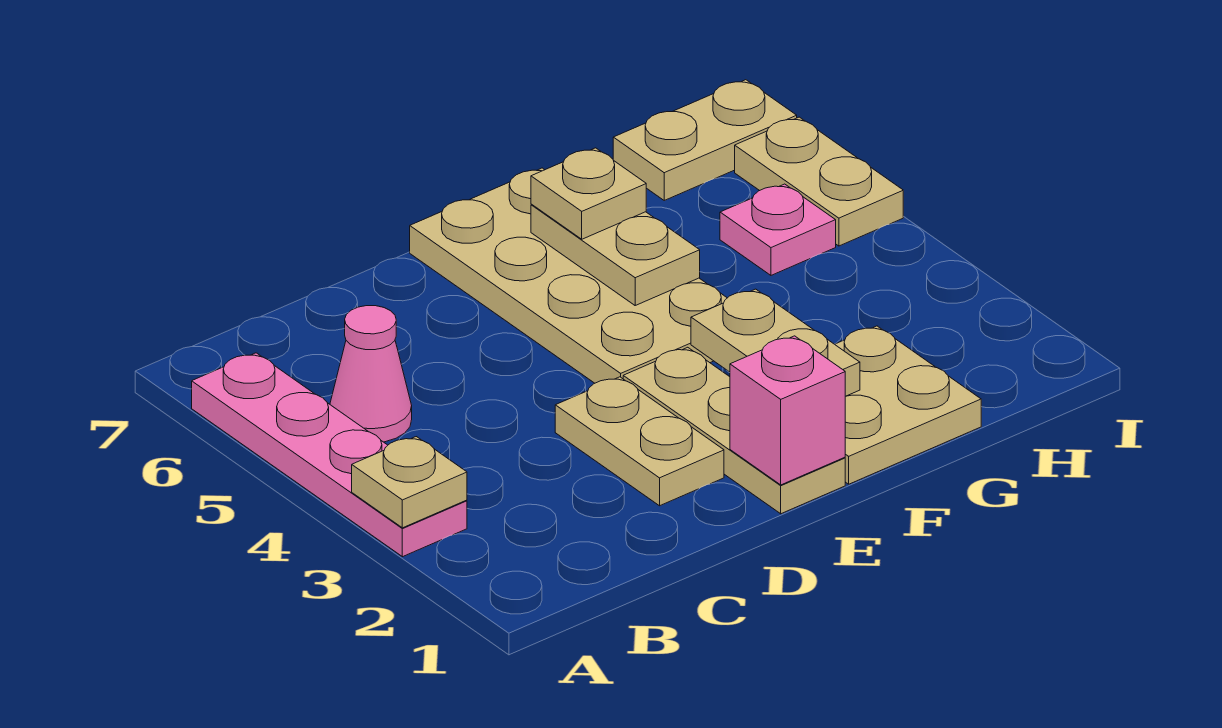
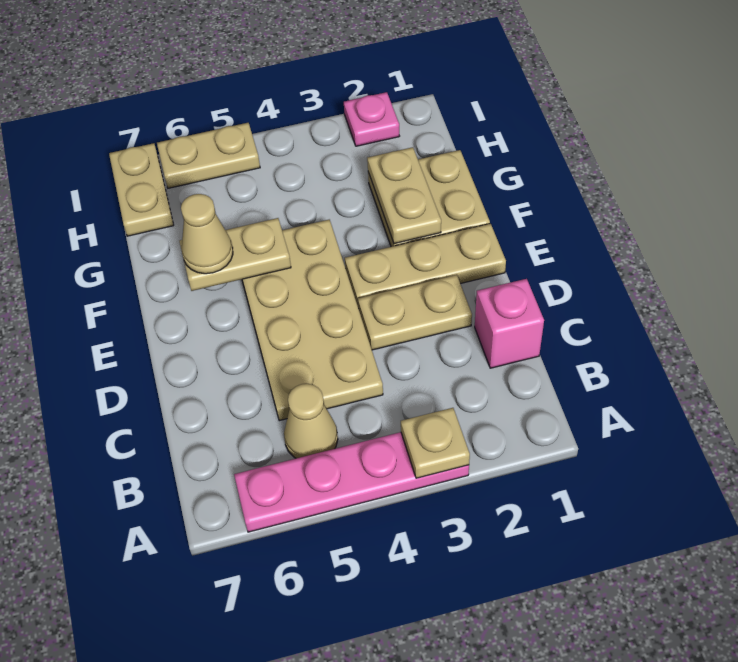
pink cone B5 level 1 -> tan cone B5 level 1
pink brick E1 level 2 -> pink brick C1 level 1
tan plate E4:F7 level 1 -> tan plate C4:F5 level 1
tan plate F2:F3 level 2 -> tan plate F2:G2 level 2
tan plate F6 level 3 -> tan cone F6 level 3
pink plate H5 level 1 -> pink plate I2 level 1

